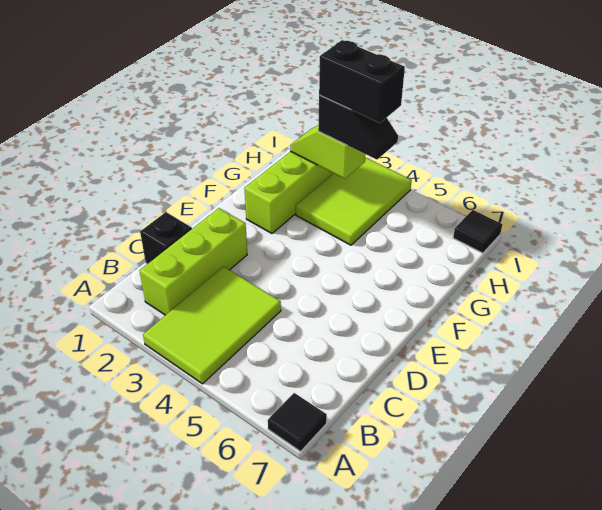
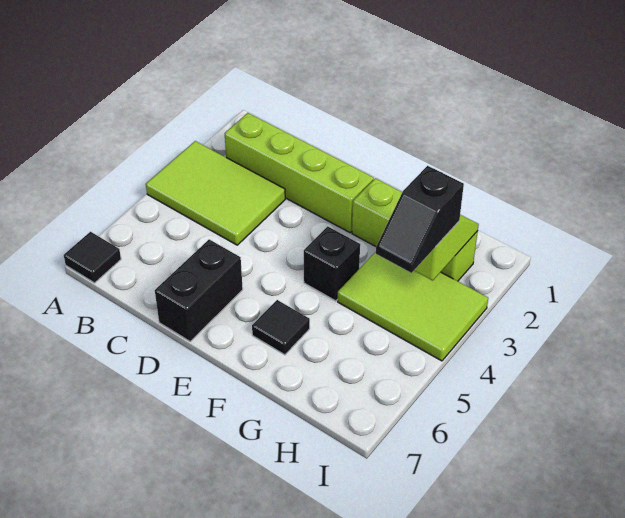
lime brick B2:D2 level 1 -> lime brick B2:E2 level 1
black brick C1 level 1 -> black brick F4 level 1
black brick H3:H4 level 4 -> black brick D6:D7 level 1
black tile I7 level 1 -> black tile F6 level 1

